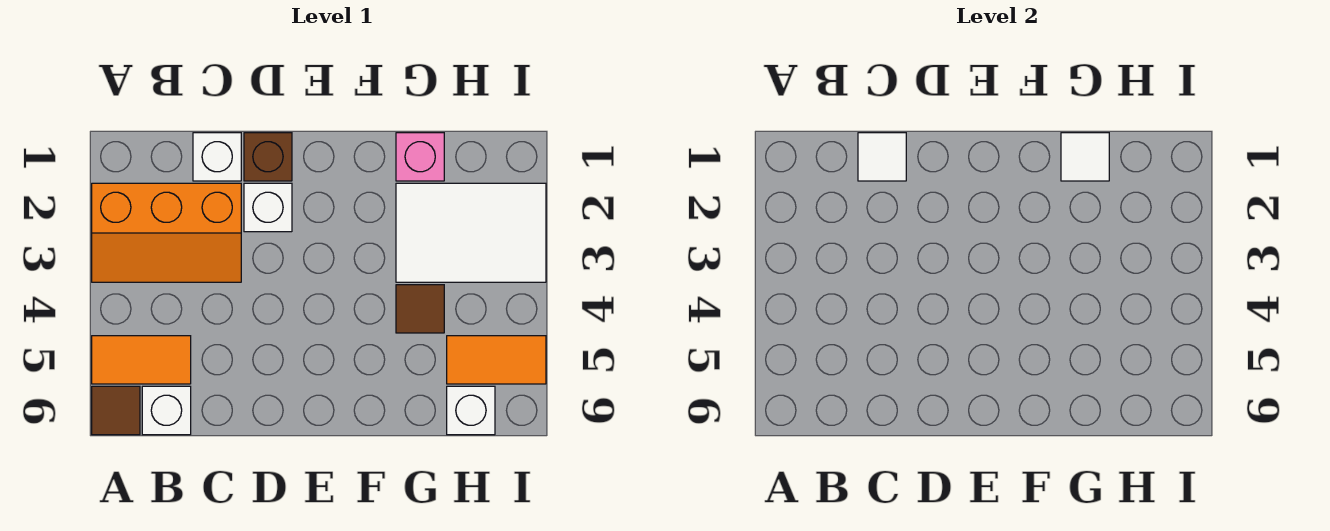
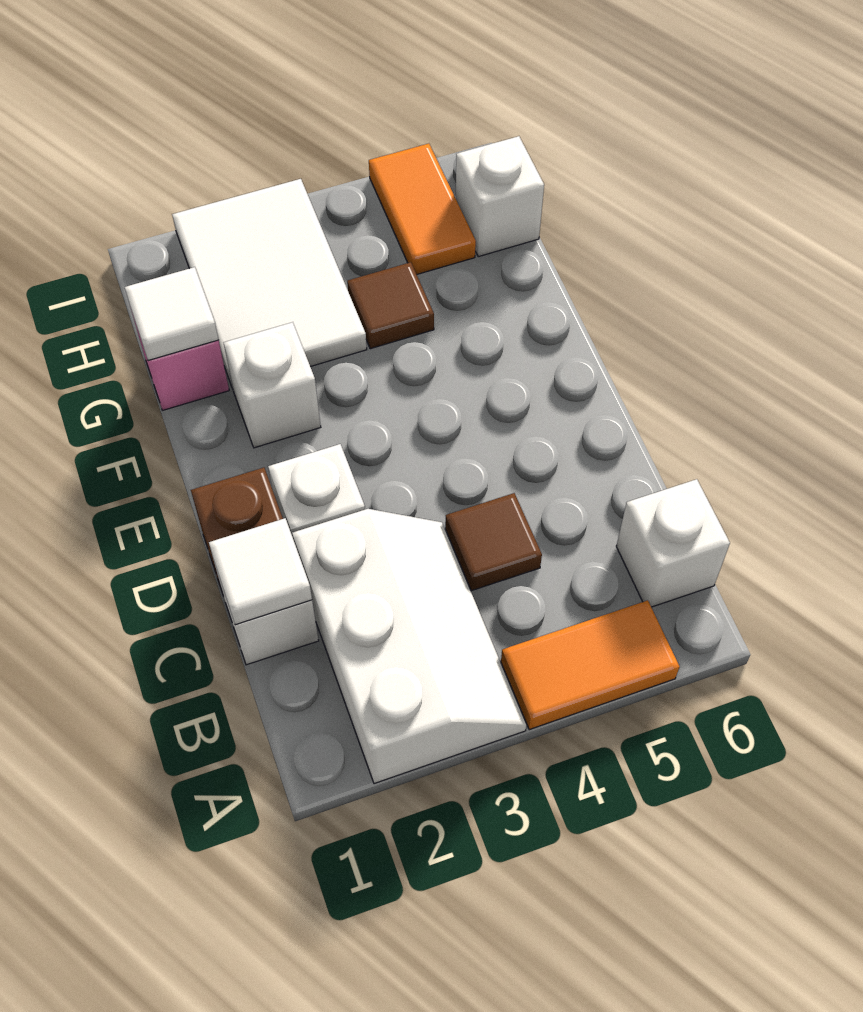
orange slope A2:C3 level 1 top 2 -> white slope A2:C3 level 1 top 2
orange tile A5:B5 level 1 -> orange tile A4:A5 level 1
brown tile A6 level 1 -> brown tile C4 level 1
none -> white brick F2 level 1

